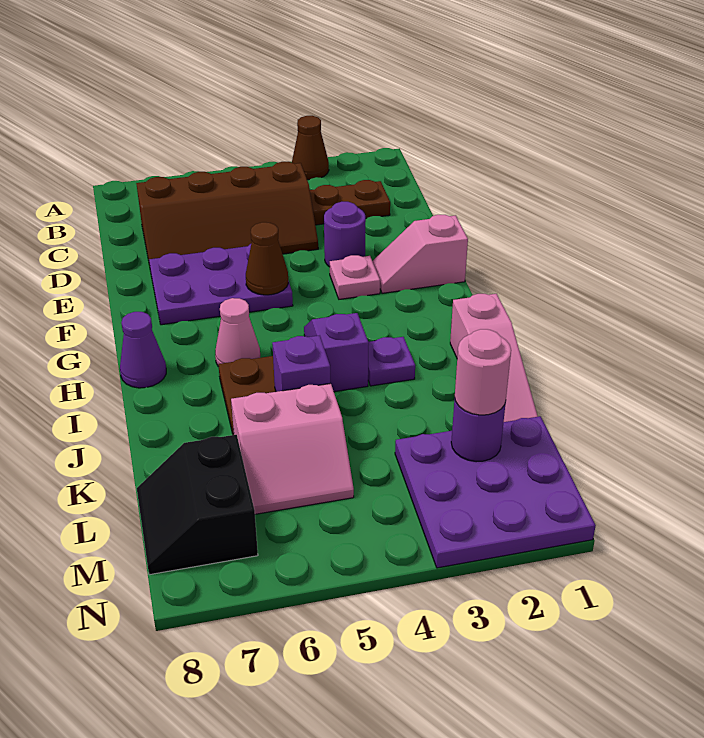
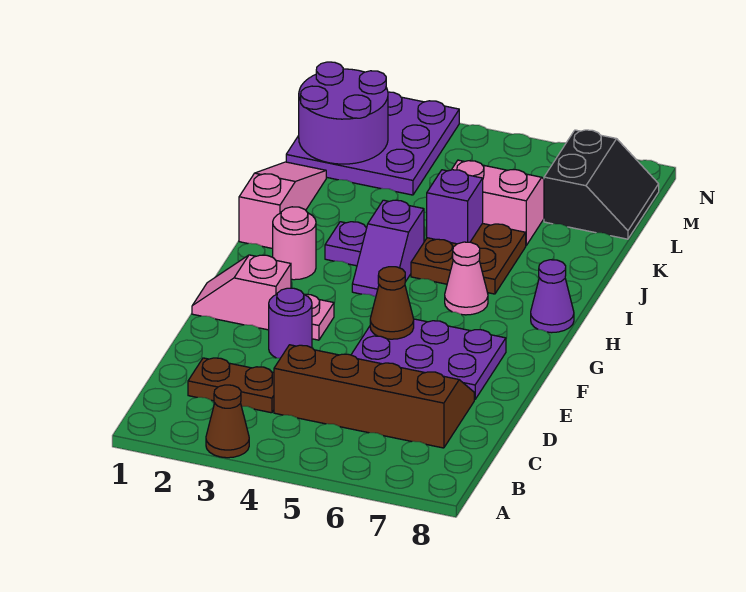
pink slope F1:F2 level 1 top 1 -> pink slope F1:F2 level 1 top 2
purple round brick L2 level 2 -> purple round brick L1:M2 level 2
pink round brick L2 level 3 -> pink round brick H2 level 1

